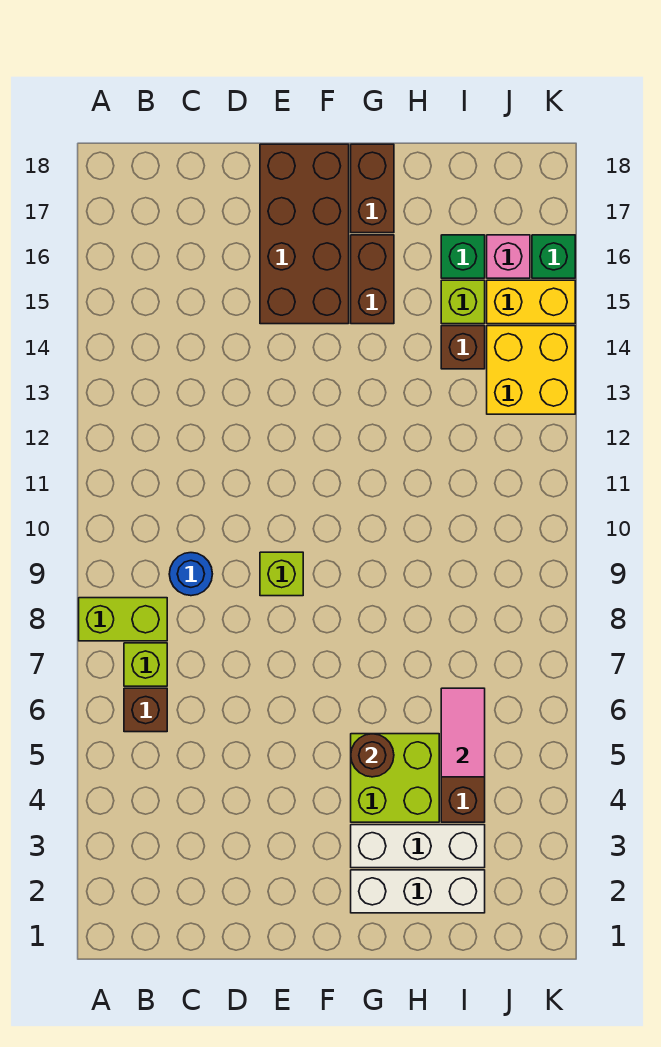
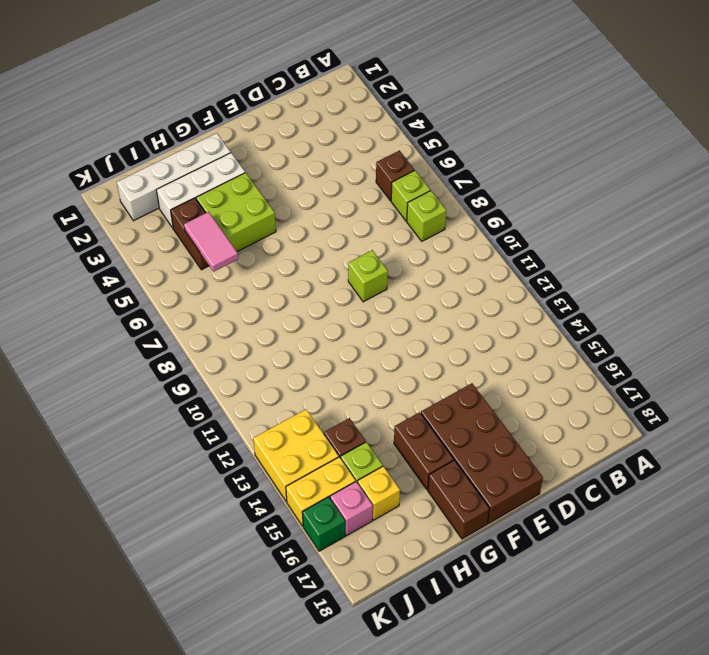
lime brick A8:B8 level 1 -> lime brick B8 level 1
blue round brick C9 level 1 -> none
white brick G2:I2 level 1 -> white brick G2:J2 level 1
brown round brick G5 level 2 -> none
green brick I16 level 1 -> yellow brick I16 level 1

